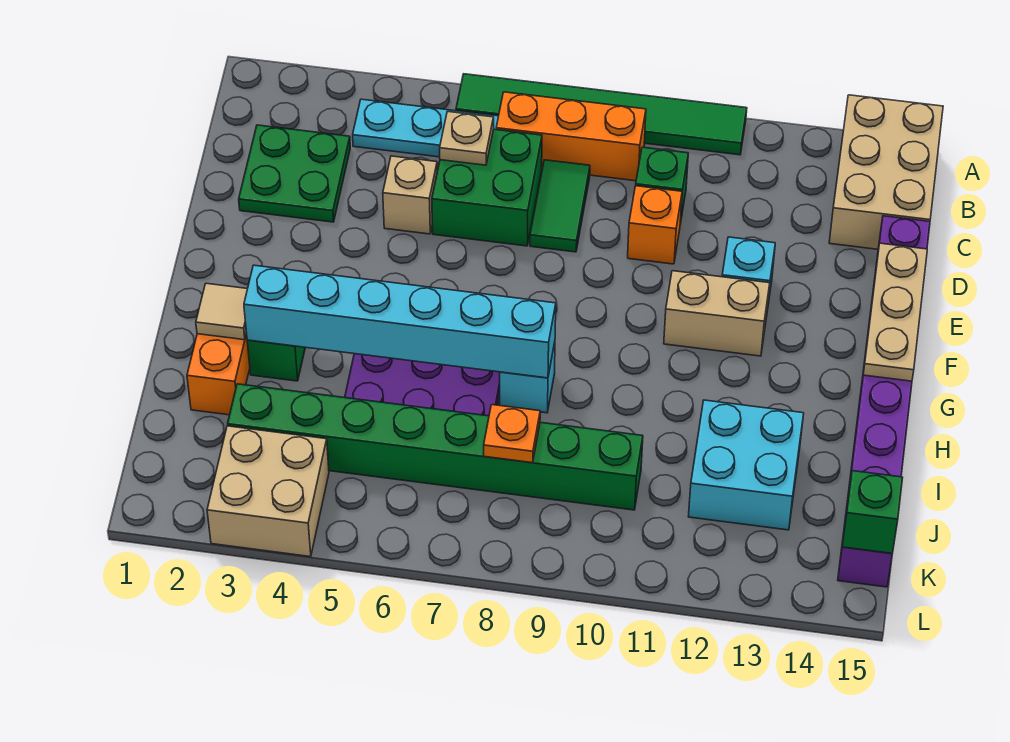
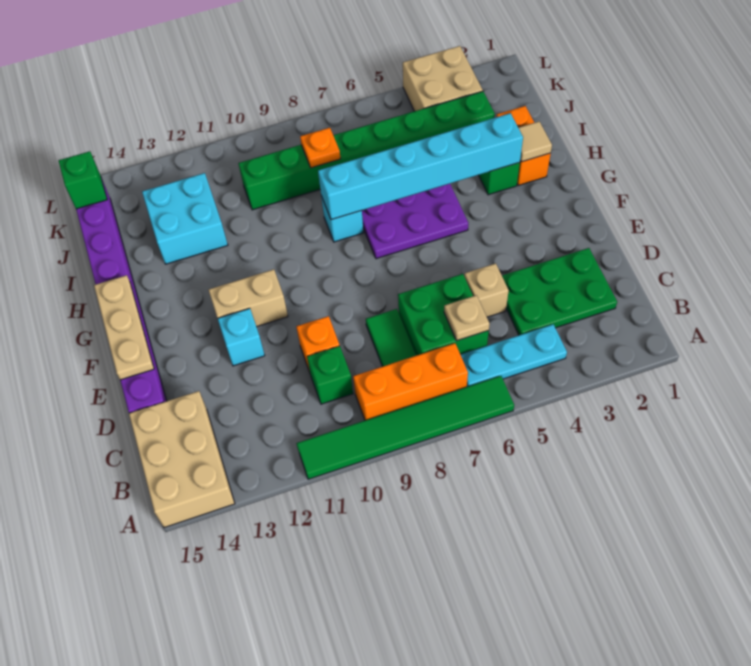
green plate C2:D3 level 1 -> green plate C2:D4 level 1

